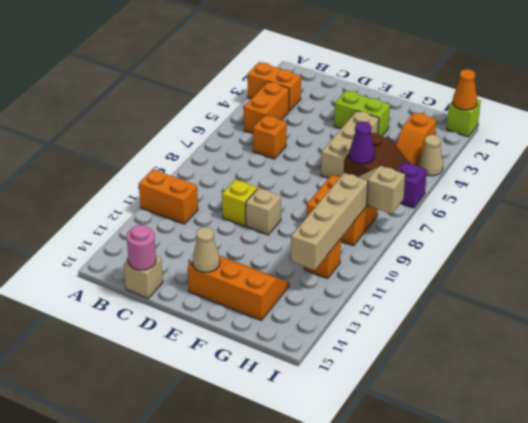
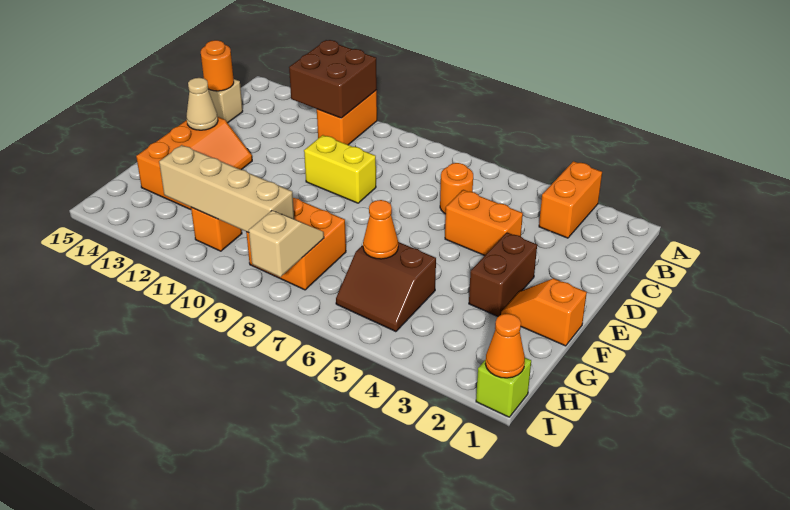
none -> brown brick A11:B12 level 2
orange brick B4:B5 level 1 -> orange brick D4:D5 level 1
orange brick C6 level 1 -> orange round brick C6 level 1
pink round brick C15 level 2 -> orange round brick C15 level 2
yellow brick D10 level 1 -> yellow brick D9:D10 level 1
lime brick E3:F3 level 1 -> brown brick E3:F3 level 1
tan brick E10 level 1 -> none
tan brick F4:F6 level 1 -> none
purple cone G6 level 2 -> orange cone G6 level 2
orange slope H3:H4 level 1 top 3 -> orange slope F1:F2 level 1 top 1
tan cone I4 level 1 -> none
purple brick I6 level 1 -> none

